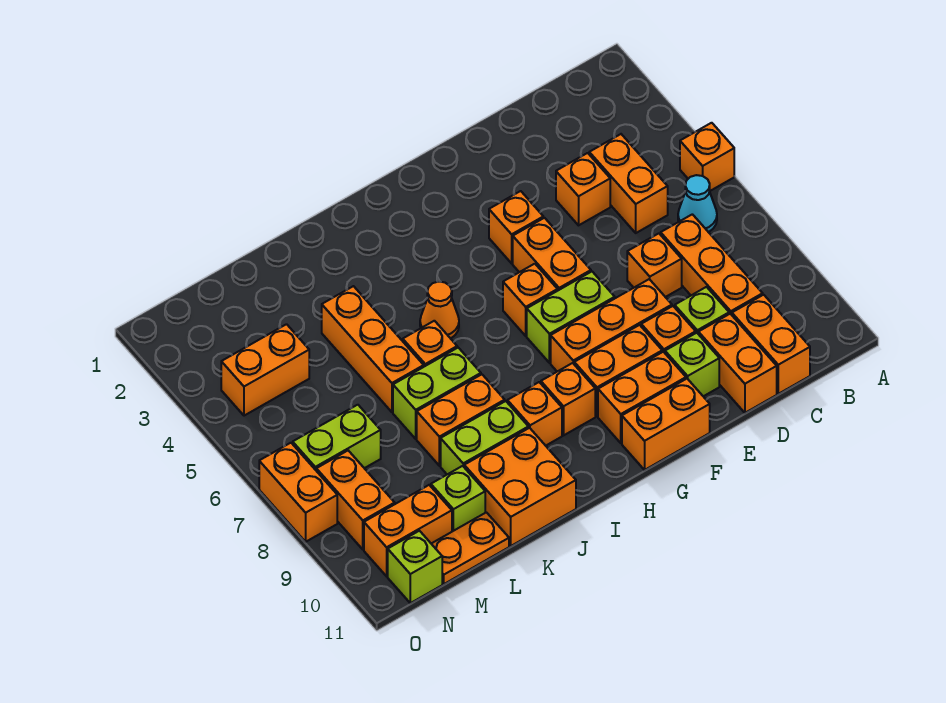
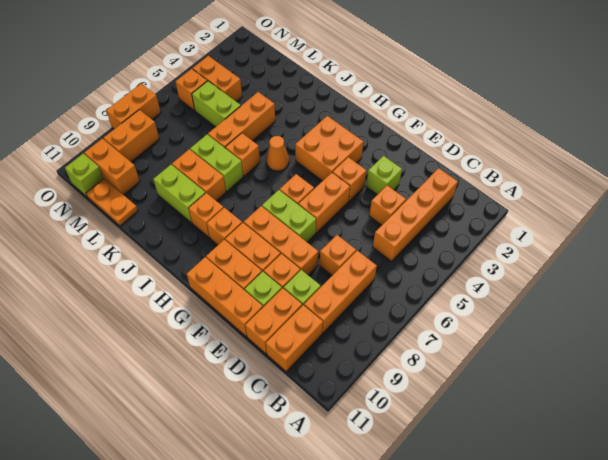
orange brick A5 level 1 -> orange brick N5 level 1
cyan cone B6 level 1 -> none
orange brick C4:C5 level 1 -> orange brick C2:C5 level 1
orange brick F11:G11 level 1 -> orange brick E11:G11 level 1
orange brick J10:K11 level 1 -> orange brick G3:H4 level 1
lime brick L10 level 1 -> lime brick E3 level 1
lime brick M7:N7 level 1 -> lime brick L5:M5 level 1

